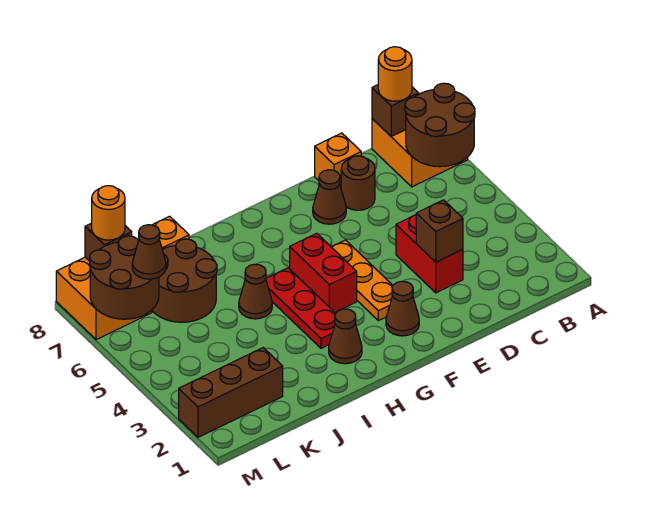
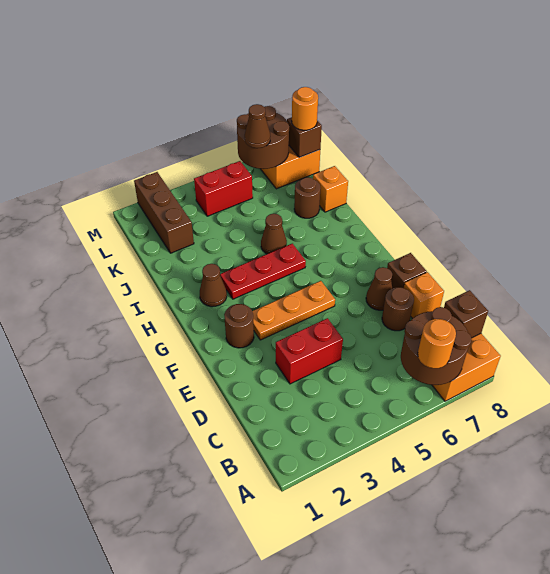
orange round brick B8 level 3 -> orange round brick A6 level 3
brown brick D3 level 2 -> brown brick E8 level 1
brown cone F2 level 1 -> brown round brick F2 level 1
red brick G4:G5 level 1 -> red brick L4:L5 level 1
brown round brick J6:K7 level 1 -> brown round brick J7 level 1

